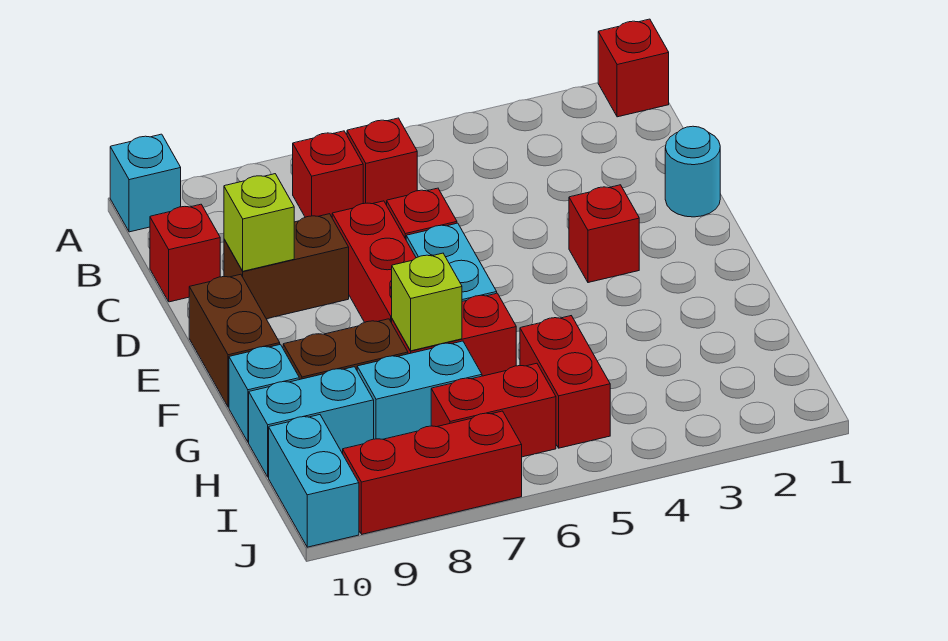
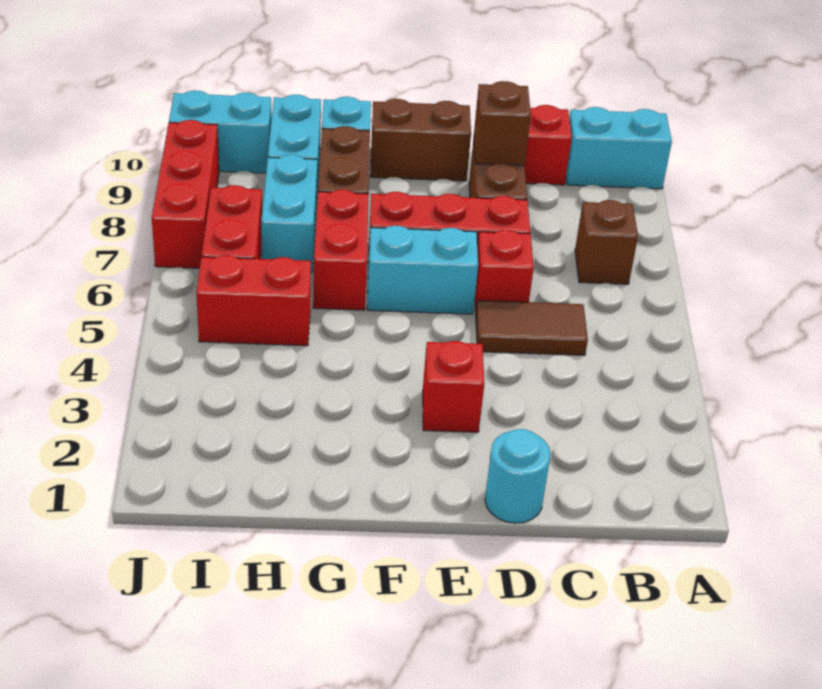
red brick A1 level 1 -> none
cyan brick A10 level 1 -> cyan brick A10:B10 level 1
red brick B6 level 1 -> none
red brick B7 level 1 -> brown brick B7 level 1
none -> brown tile C5:D5 level 1
lime brick D9 level 2 -> brown brick D9 level 2
lime brick G7 level 2 -> none

